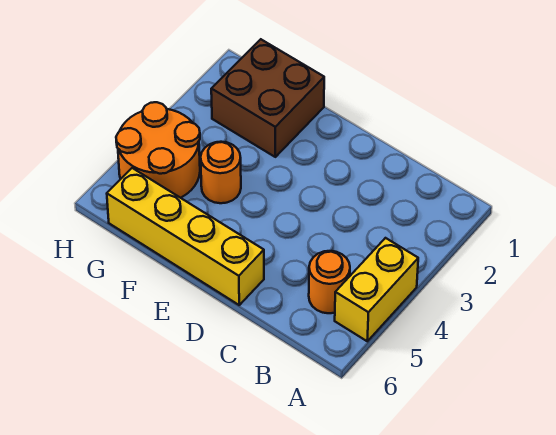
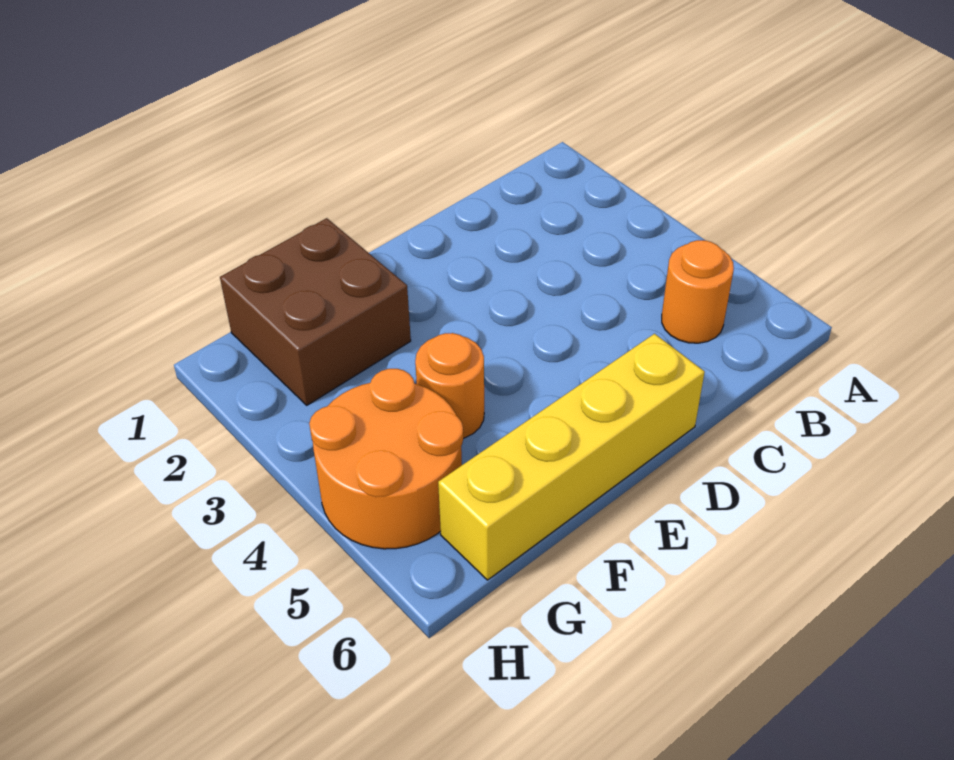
yellow brick A4:A5 level 1 -> none

